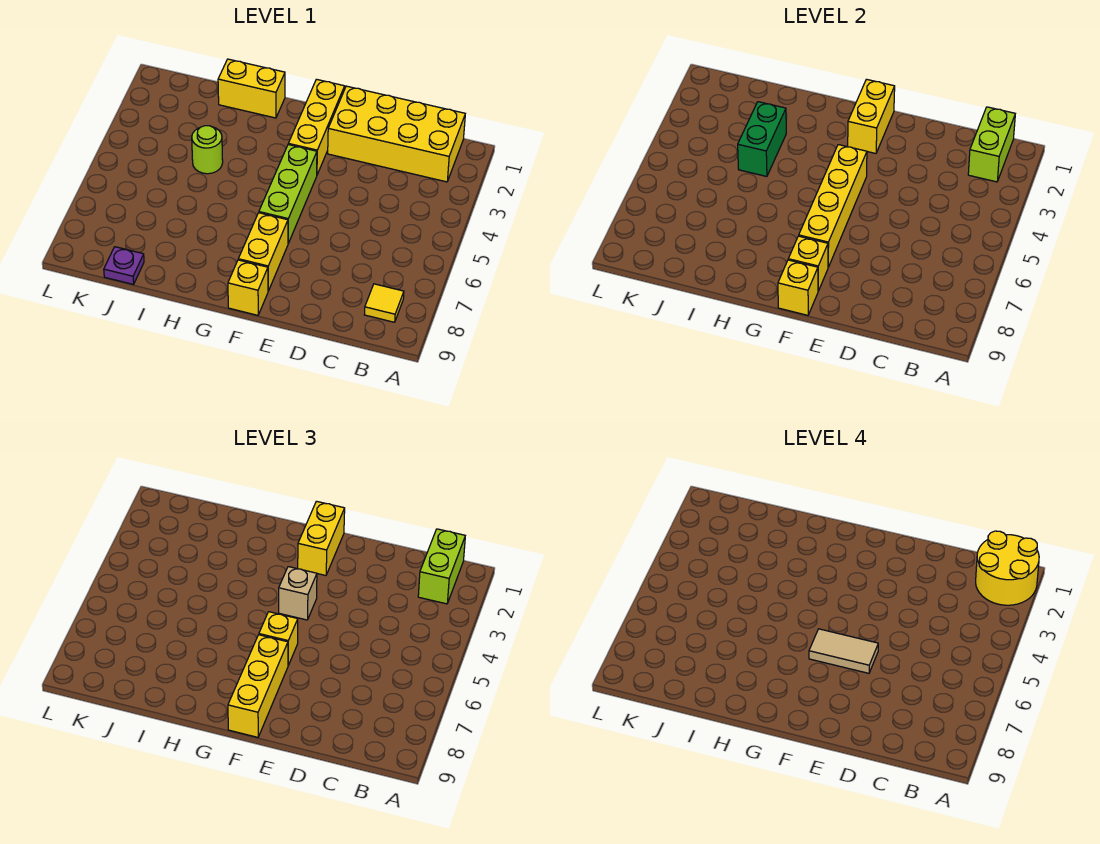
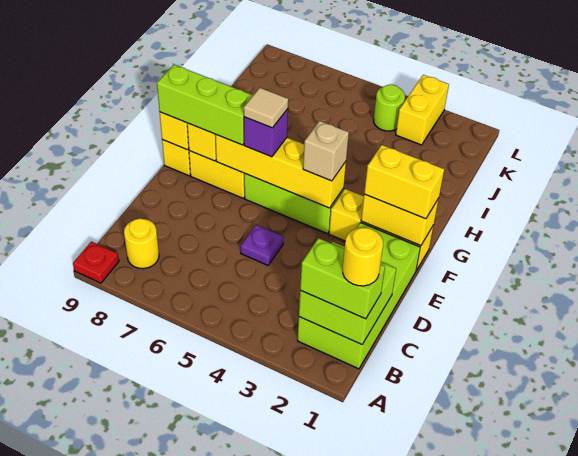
yellow round brick A1:B2 level 4 -> yellow round brick B1 level 4
none -> red plate A9 level 1
yellow brick B1:E2 level 1 -> lime brick B1:E2 level 1
lime brick B1:B2 level 2 -> lime brick B1:C2 level 2
yellow tile B8 level 1 -> yellow round brick B8 level 1
tan tile E6:F6 level 4 -> tan tile F6 level 4
yellow brick F6 level 3 -> purple brick F6 level 3
yellow brick F7:F9 level 3 -> lime brick F7:F9 level 3
yellow brick H1:I1 level 1 -> yellow brick K3:L3 level 1
green brick I3:I4 level 2 -> none
lime round brick I4 level 1 -> lime round brick K4 level 1
purple plate J9 level 1 -> purple plate D5 level 1

